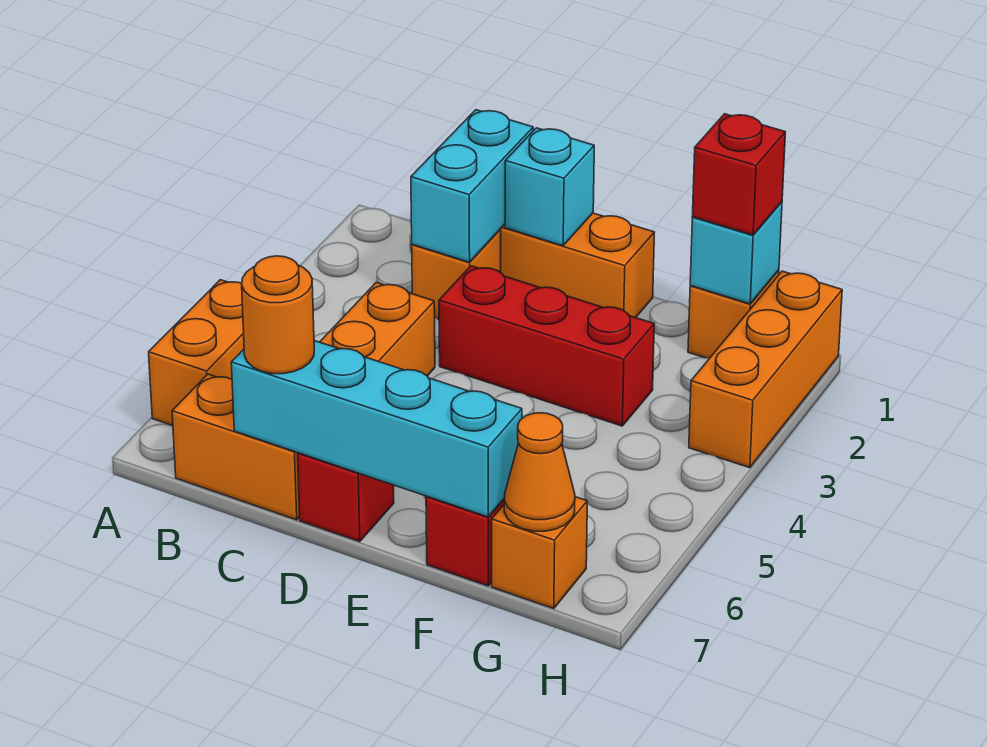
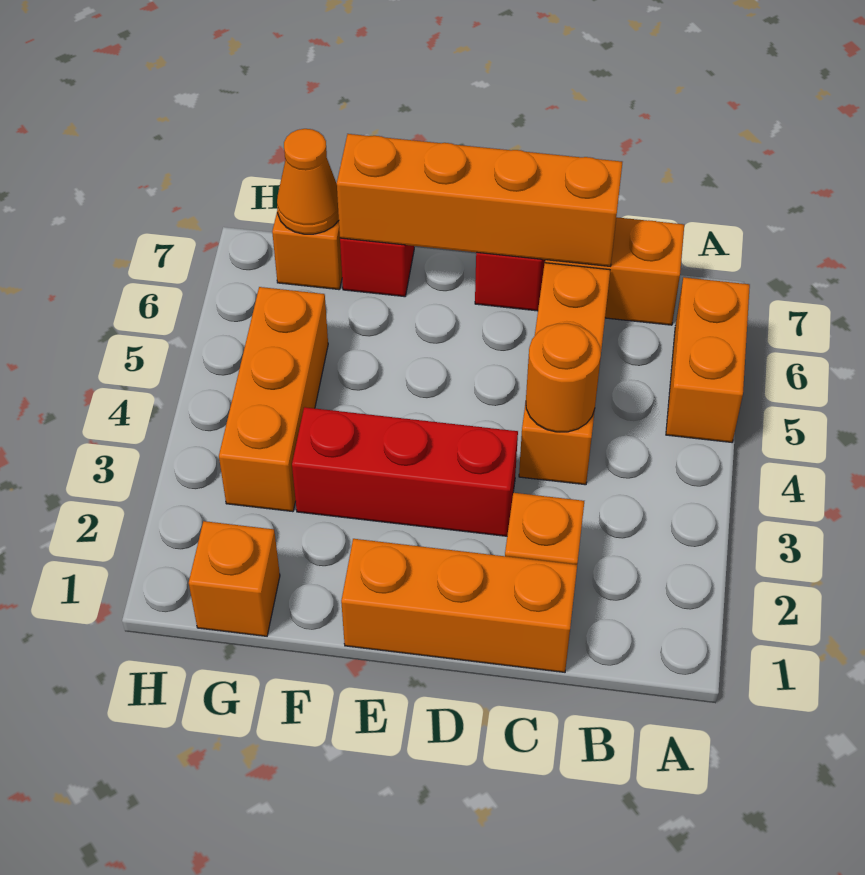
cyan brick C1:C2 level 2 -> none
cyan brick C7:F7 level 2 -> orange brick C7:F7 level 2
orange round brick C7 level 3 -> orange round brick C4 level 2
cyan brick D1 level 2 -> none
cyan brick G1 level 2 -> none
red brick G1 level 3 -> none
orange brick H1:H3 level 1 -> orange brick G3:G5 level 1

